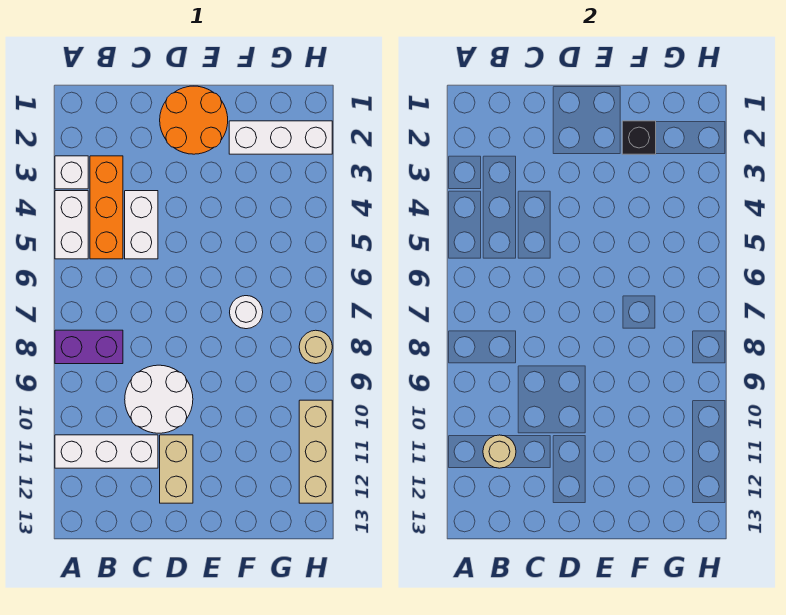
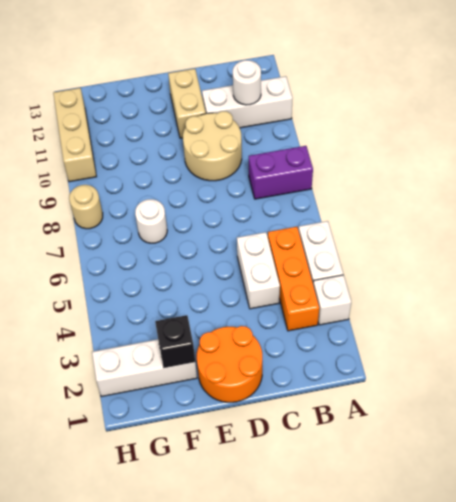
tan round brick B11 level 2 -> white round brick B11 level 2
white round brick C9:D10 level 1 -> tan round brick C9:D10 level 1

